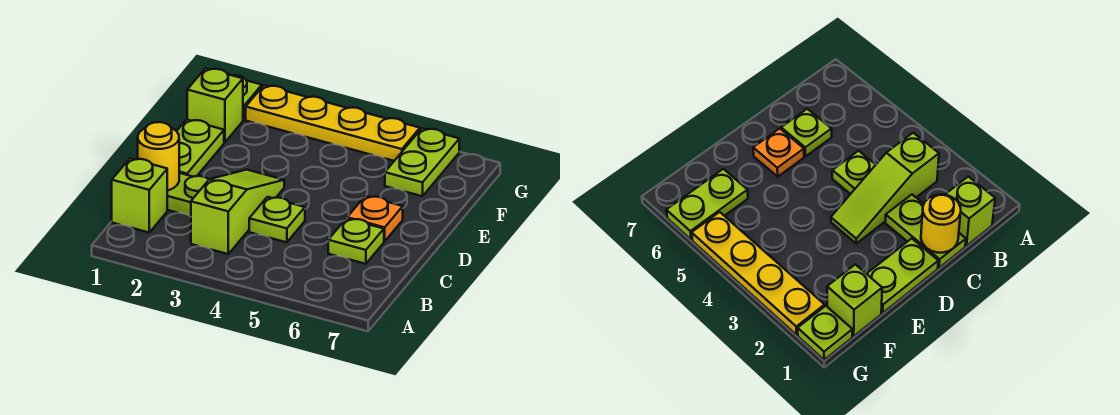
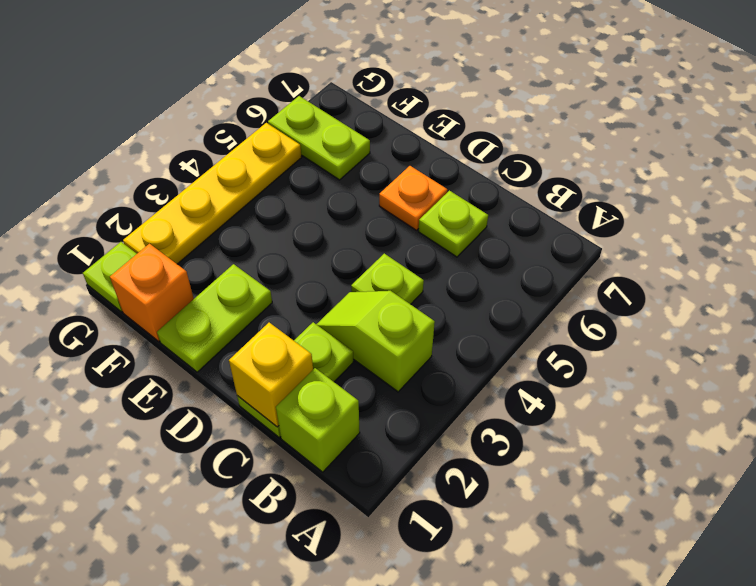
lime slope B3:D3 level 1 top B -> lime slope B3:C3 level 1 top B
yellow round brick C1 level 2 -> yellow brick C1 level 2
lime plate D1:E1 level 1 -> lime plate E1:E2 level 1
lime brick F1 level 1 -> orange brick F1 level 1

